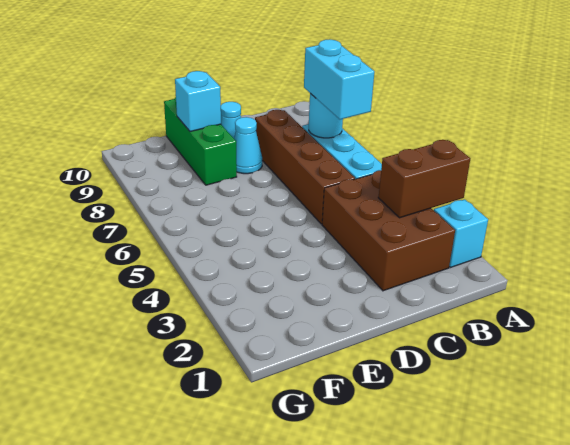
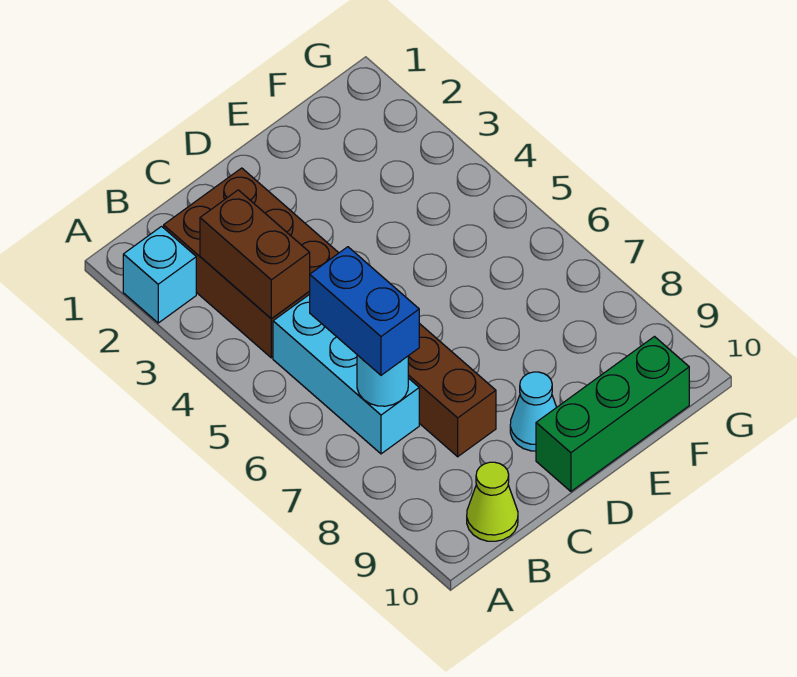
brown brick A3:B3 level 2 -> brown brick B3:B4 level 2
cyan brick B6:B7 level 3 -> blue brick B6:B7 level 3
none -> lime cone B10 level 1
cyan cone D8 level 1 -> none
green brick E8:E10 level 1 -> green brick D10:F10 level 1
cyan brick E9 level 2 -> none

